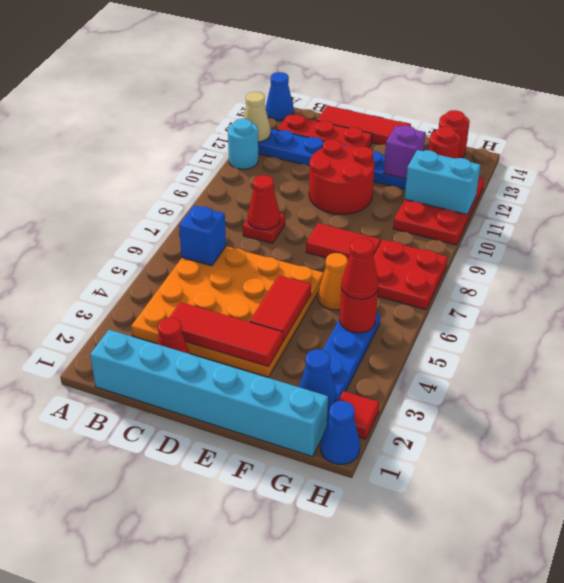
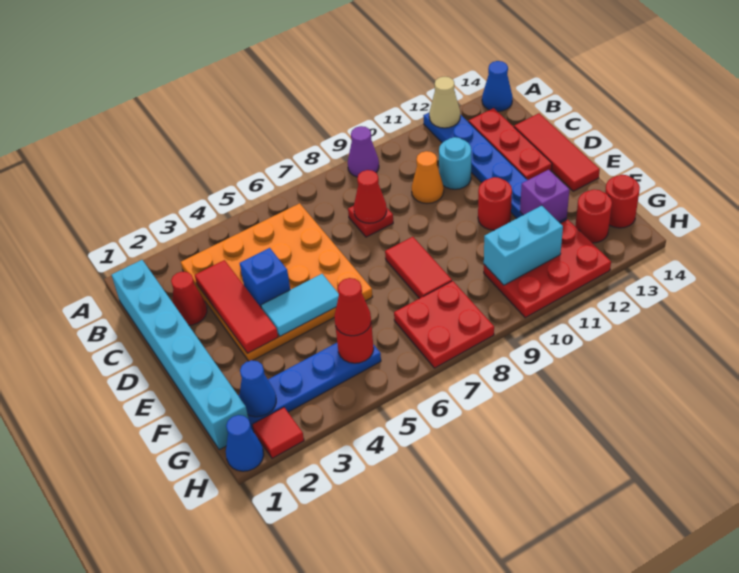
none -> purple cone A9 level 1
cyan round brick A11 level 1 -> cyan round brick C11 level 1
blue brick B6 level 2 -> blue brick D4 level 2
red round brick D10:E11 level 1 -> red round brick E11 level 1
red tile E4:E5 level 2 -> cyan tile E4:E5 level 2
orange cone F6 level 1 -> orange cone C10 level 1
cyan brick G11:H11 level 2 -> cyan brick G10:G11 level 2

